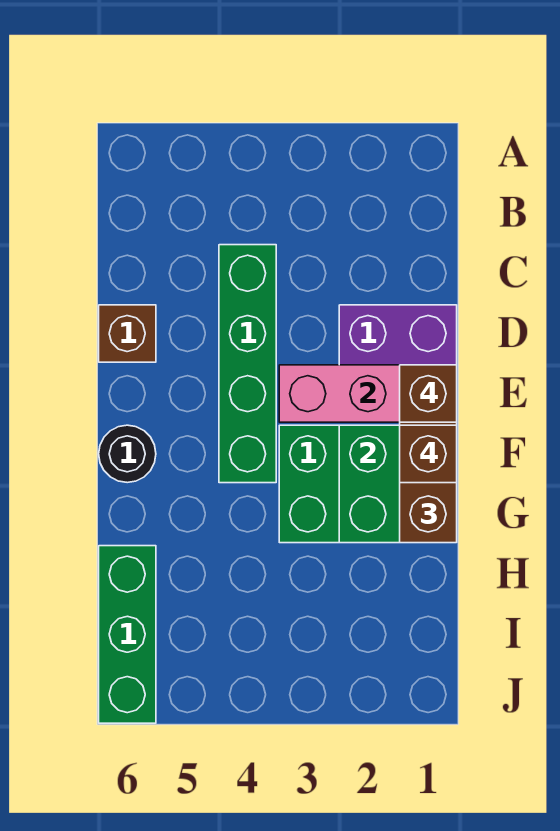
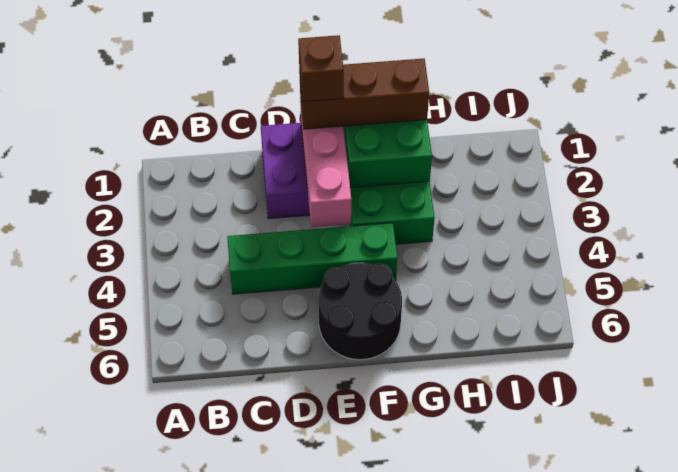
brown brick D6 level 1 -> none
brown brick F1 level 4 -> none
black round brick F6 level 1 -> black round brick E5:F6 level 1
green brick H6:J6 level 1 -> none

